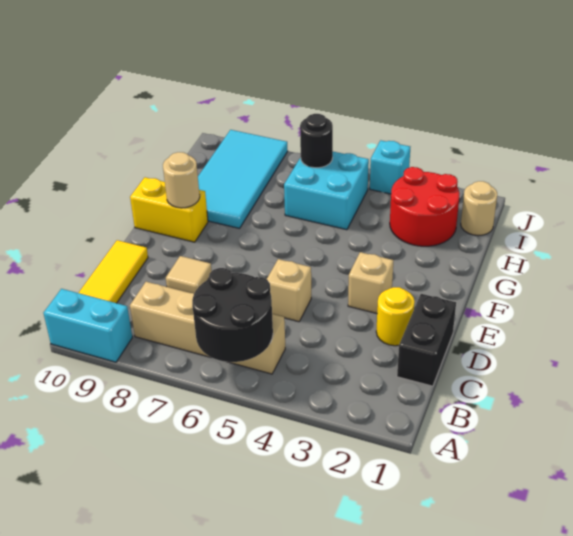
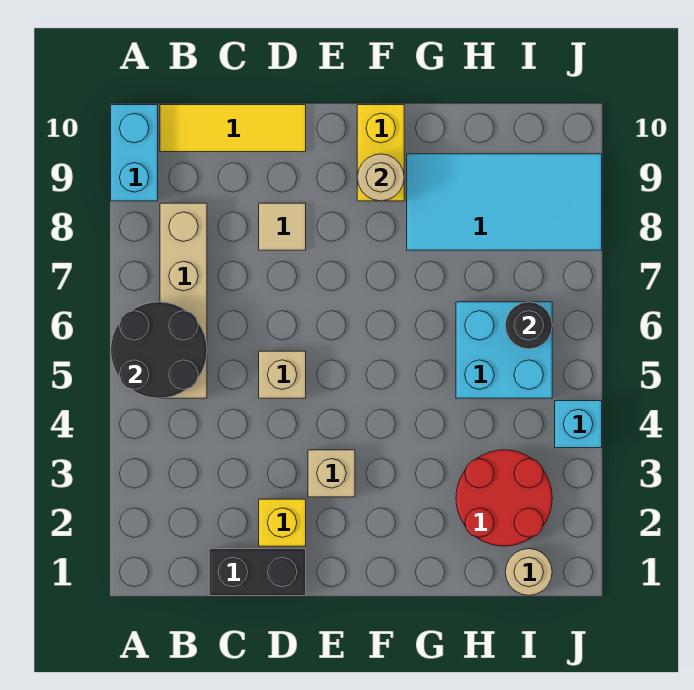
yellow round brick D2 level 1 -> yellow brick D2 level 1

